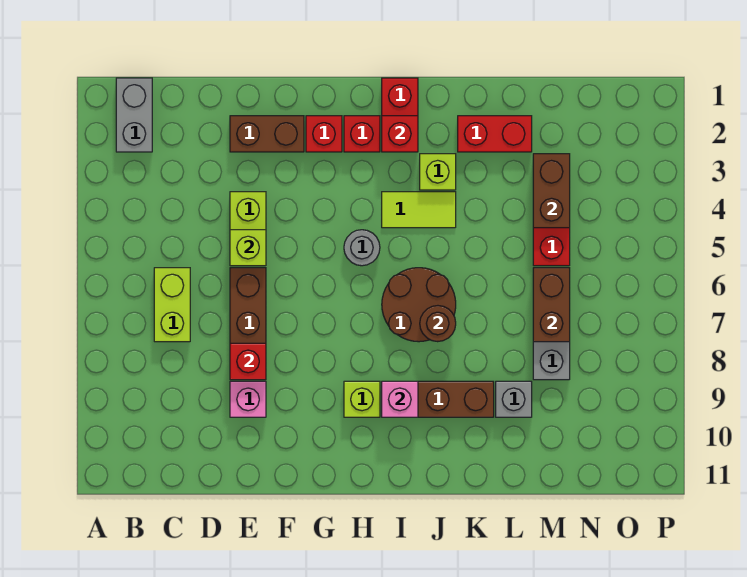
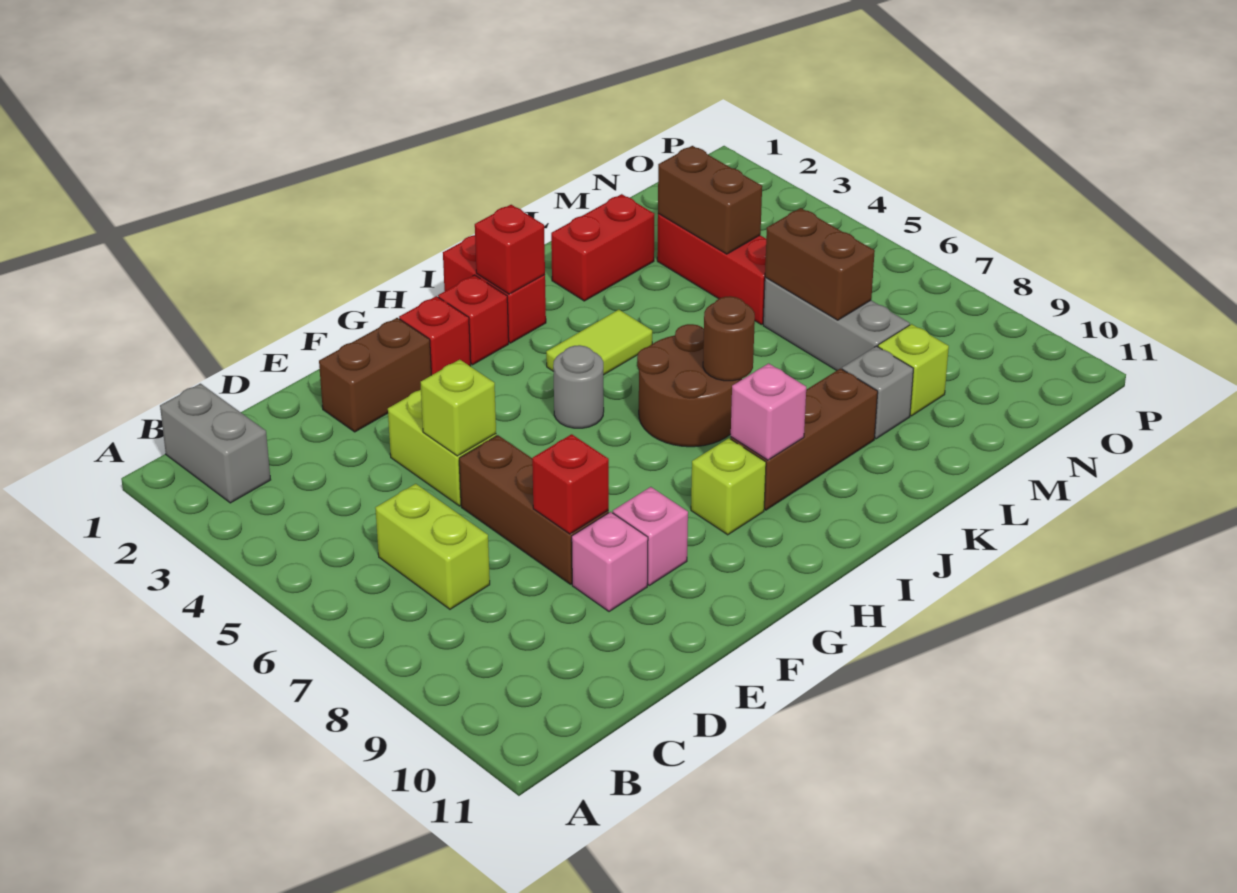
none -> pink brick F9 level 1
lime brick J3 level 1 -> lime brick M9 level 1

